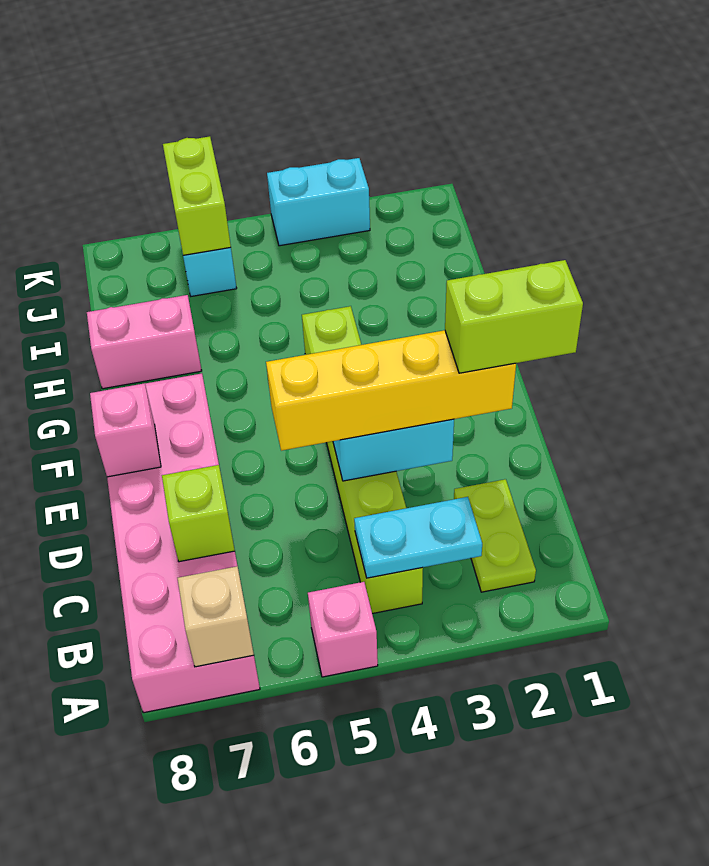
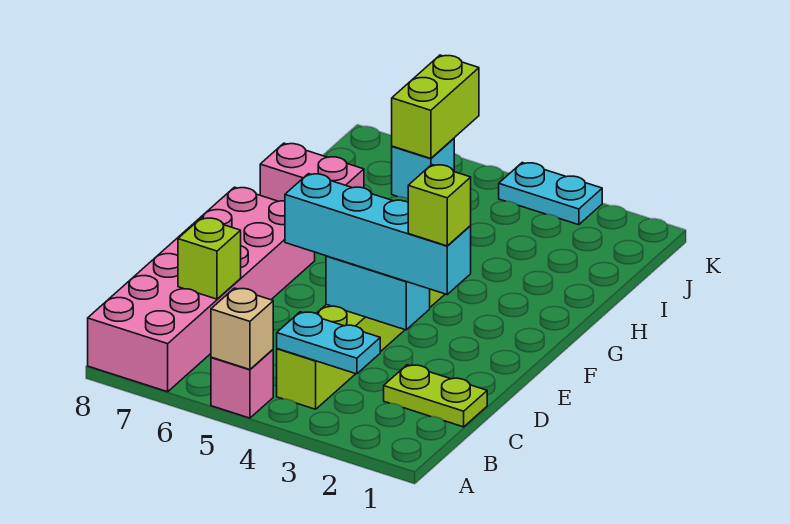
tan brick A7 level 2 -> tan brick A5 level 2
lime plate B2:C2 level 1 -> lime plate C1:C2 level 1
lime brick D1:D2 level 4 -> lime brick D2 level 4
yellow brick D2:D5 level 3 -> cyan brick D2:D5 level 3
pink brick E8 level 2 -> none
cyan brick K3:K4 level 1 -> cyan plate K3:K4 level 1

